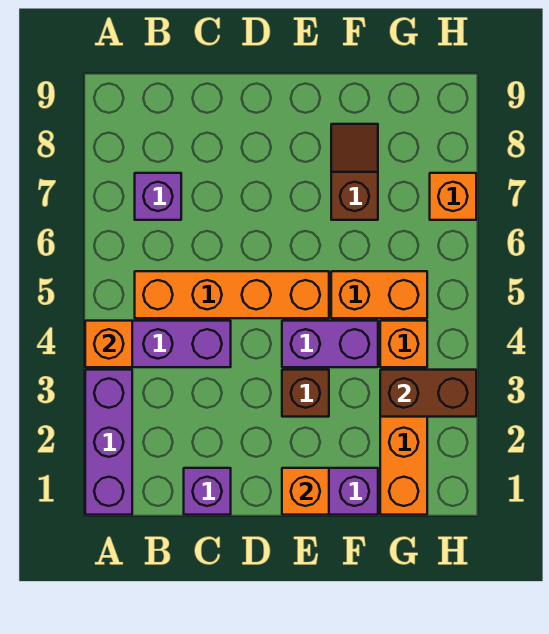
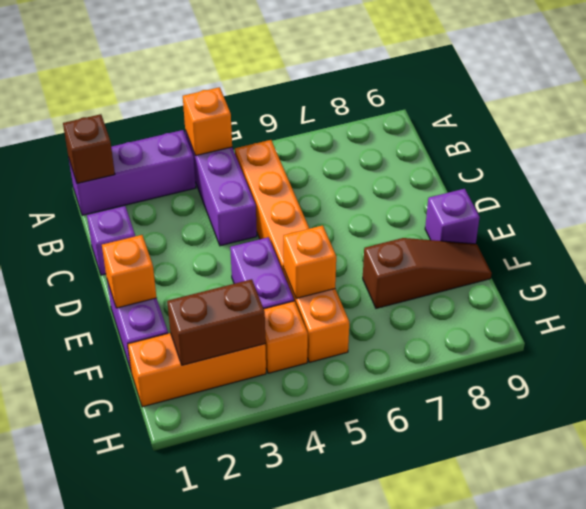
purple brick B7 level 1 -> purple brick E9 level 1
brown brick E3 level 1 -> brown brick A1 level 2
brown slope F7:F8 level 1 top 7 -> brown slope F7:F9 level 1 top 7
brown brick G3:H3 level 2 -> brown brick G2:G3 level 2
orange brick H7 level 1 -> orange brick F5 level 2

